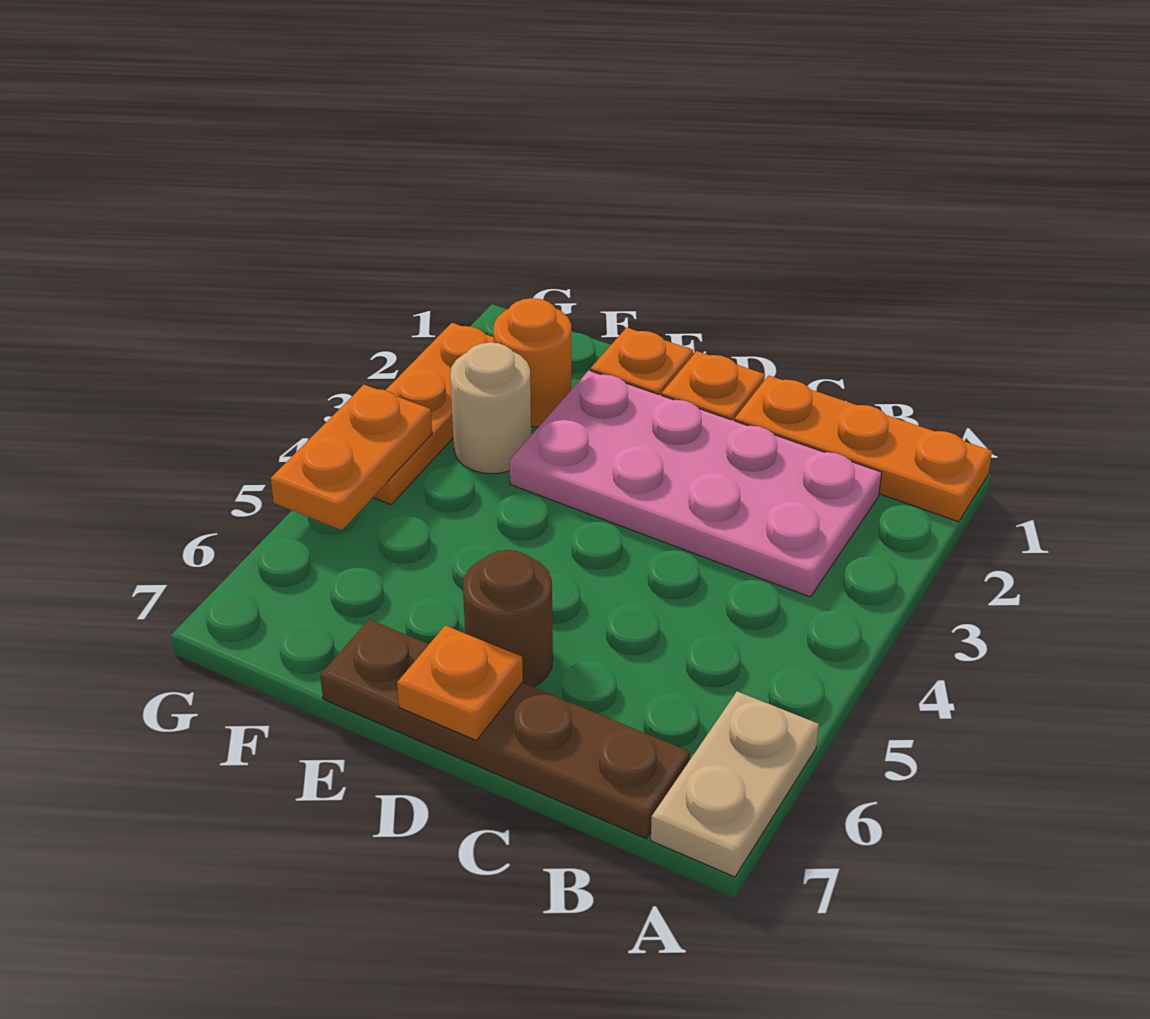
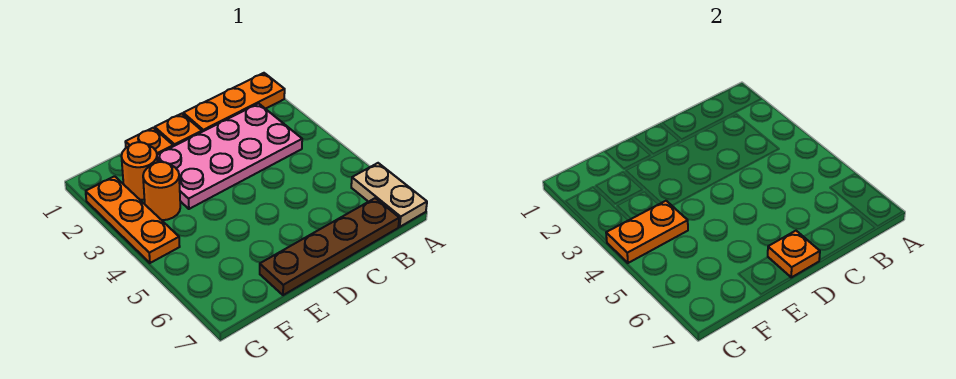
brown round brick D6 level 1 -> none
tan round brick F3 level 1 -> orange round brick F3 level 1
orange plate G4:G5 level 2 -> orange plate F4:G4 level 2

